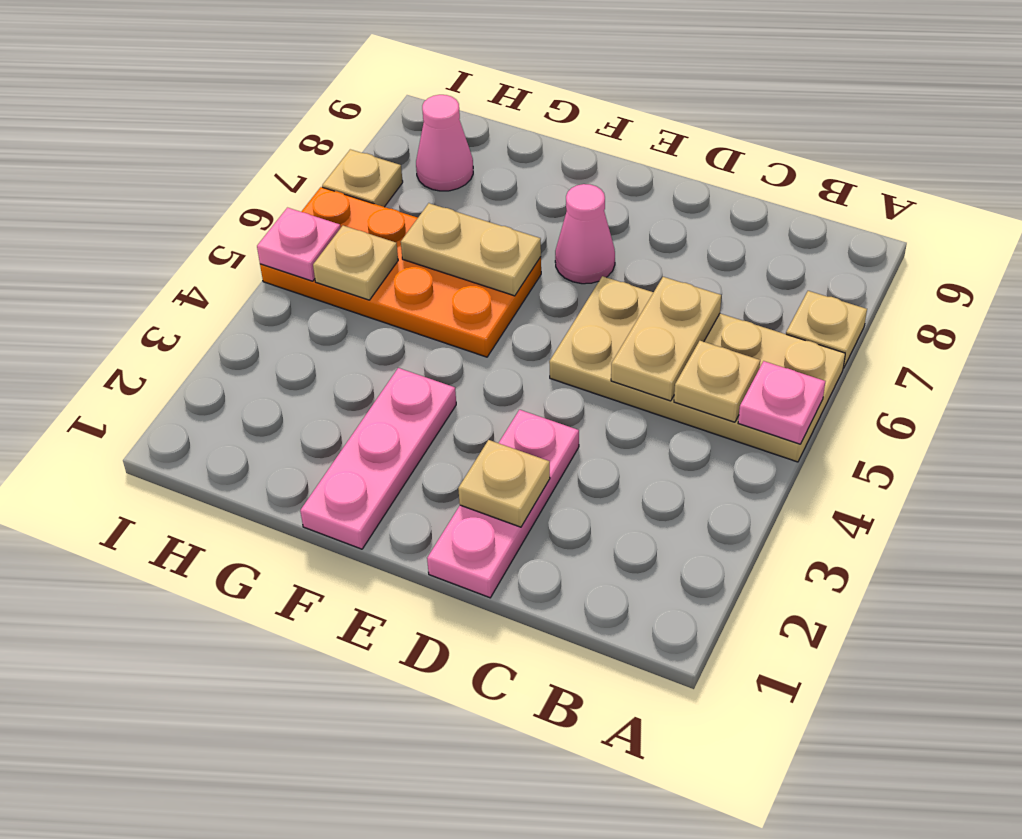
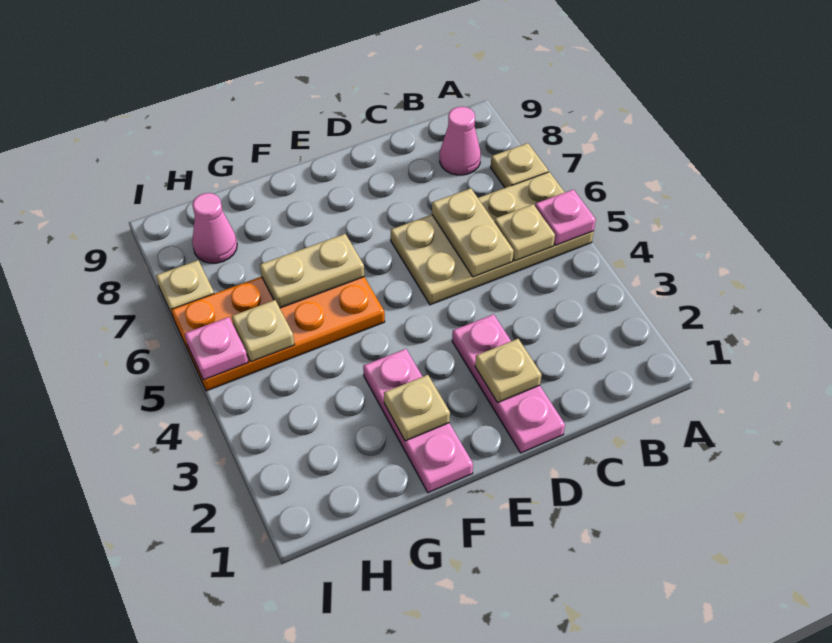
pink cone E7 level 1 -> pink cone B8 level 1
none -> tan plate F2 level 2

